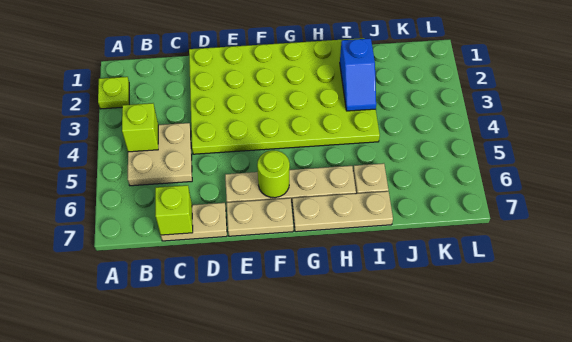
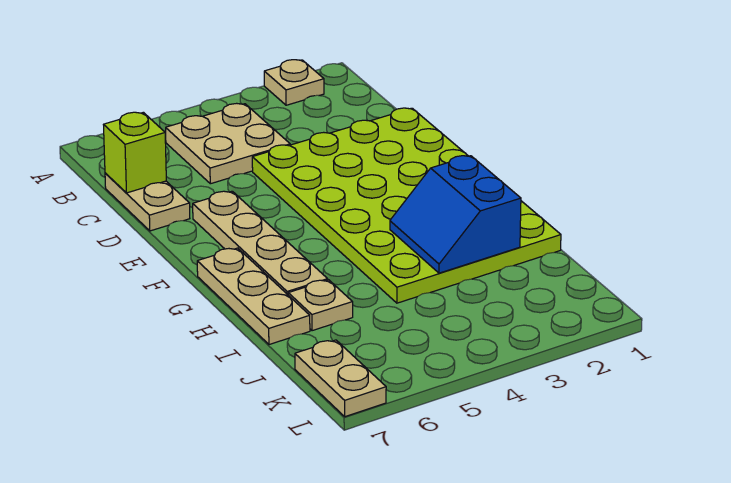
lime plate A2 level 1 -> tan plate A2 level 1
lime brick B4 level 2 -> none
tan plate E7:F7 level 1 -> tan plate K7:L7 level 1
lime round brick F6 level 2 -> none
blue slope I2:I3 level 2 top 2 -> blue slope H2:I3 level 2 top 2

